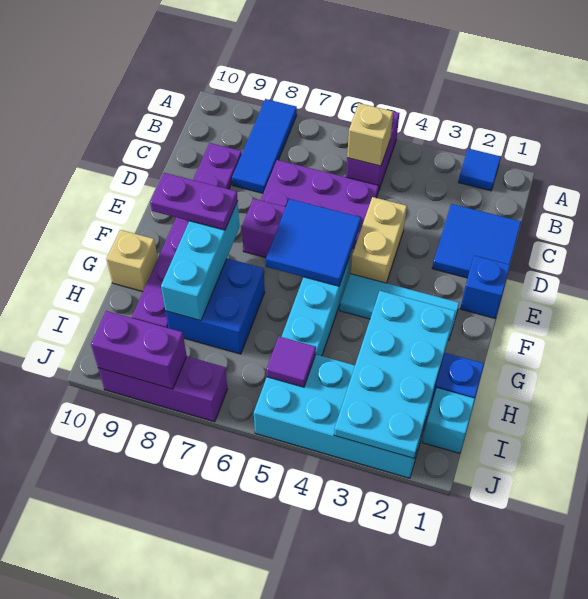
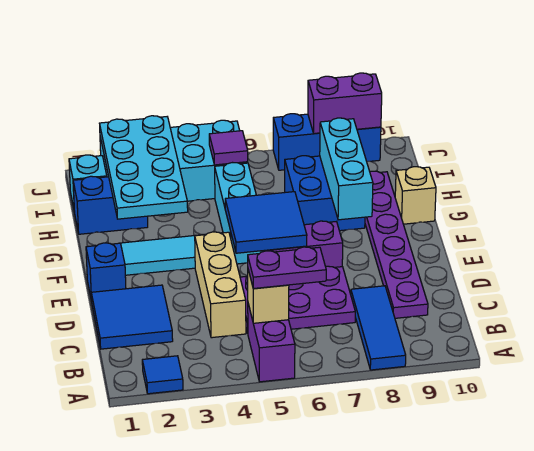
tan brick D4:E4 level 1 -> tan brick C4:E4 level 1
purple plate F8:F9 level 3 -> purple plate B5:B6 level 3
purple brick J7:J9 level 1 -> blue brick J7:J9 level 1

